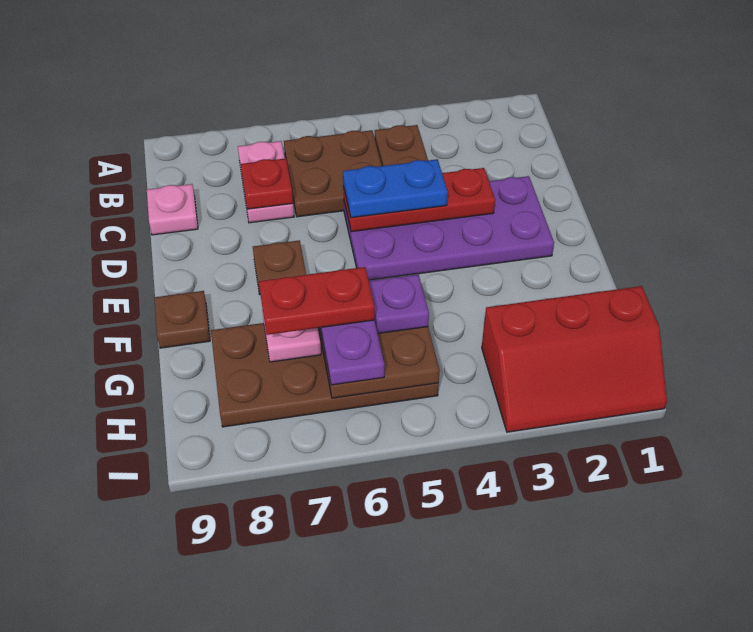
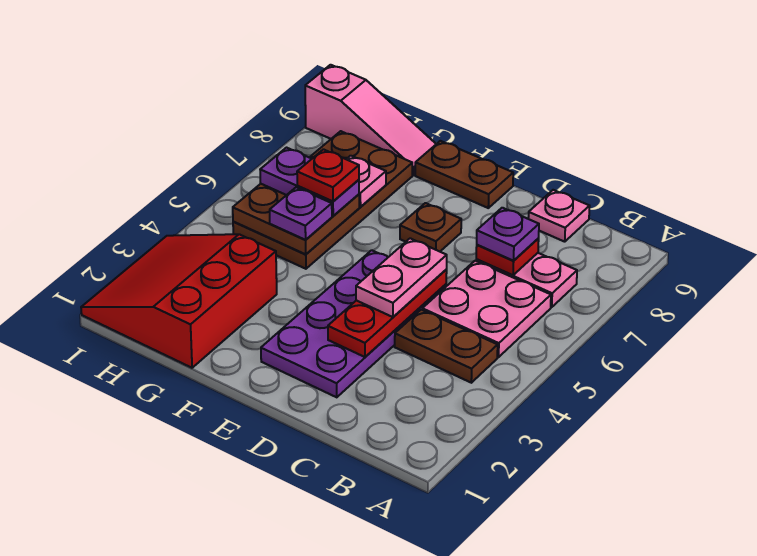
brown plate B5:C6 level 1 -> pink plate B5:C6 level 1
none -> purple plate C7 level 3
blue plate D4:D5 level 3 -> pink plate D4:D5 level 3
brown plate F9 level 1 -> brown plate E9:F9 level 1
red plate G6:G7 level 4 -> red plate G6 level 4
none -> pink slope G9:I9 level 1 top I
red slope H1:I3 level 1 top H -> red slope G1:I3 level 1 top G

